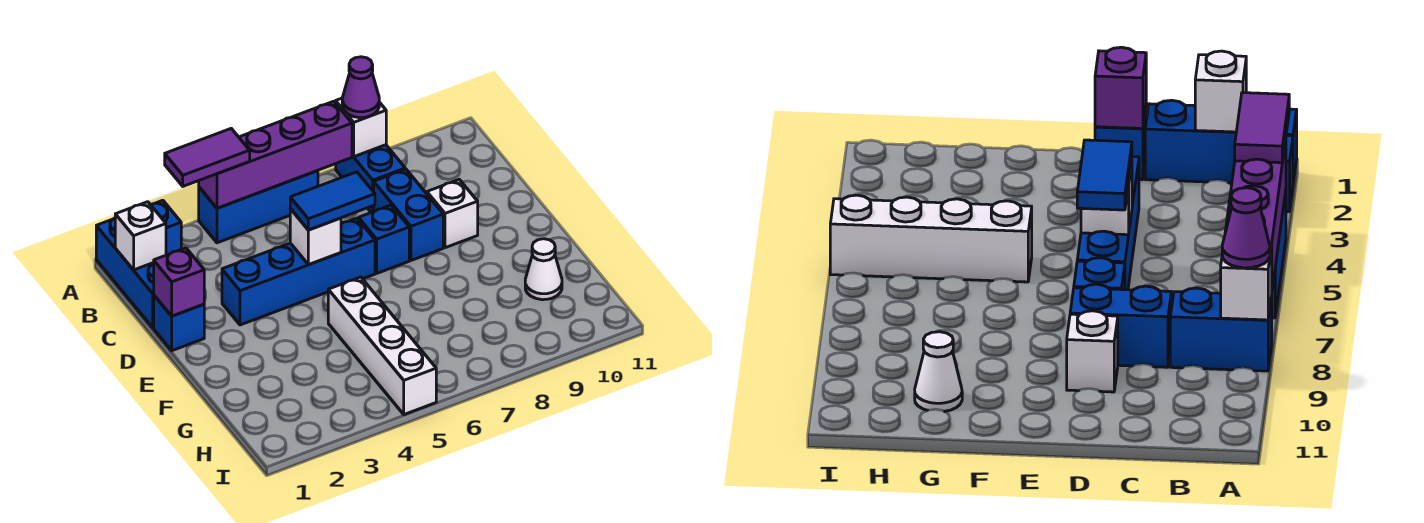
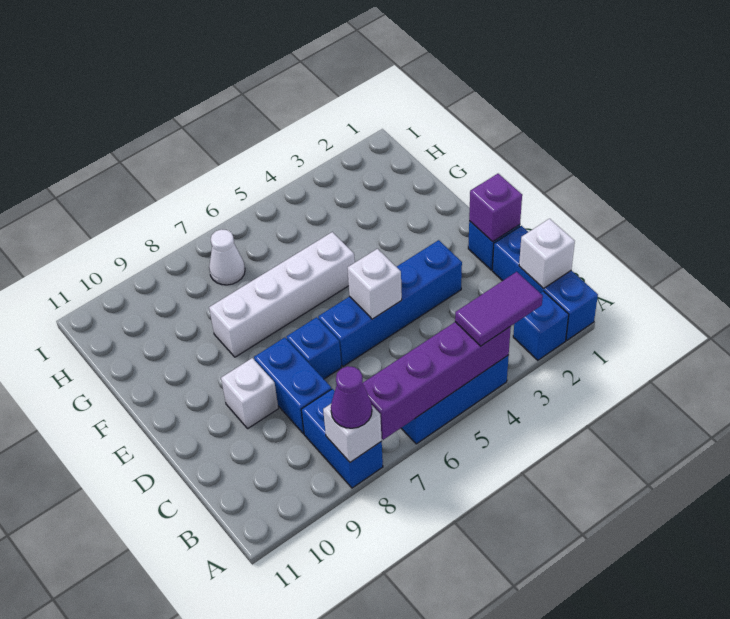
blue tile D5:D6 level 3 -> none
white brick F5:I5 level 1 -> white brick F5:F8 level 1
white cone G10 level 1 -> white cone H7 level 1

